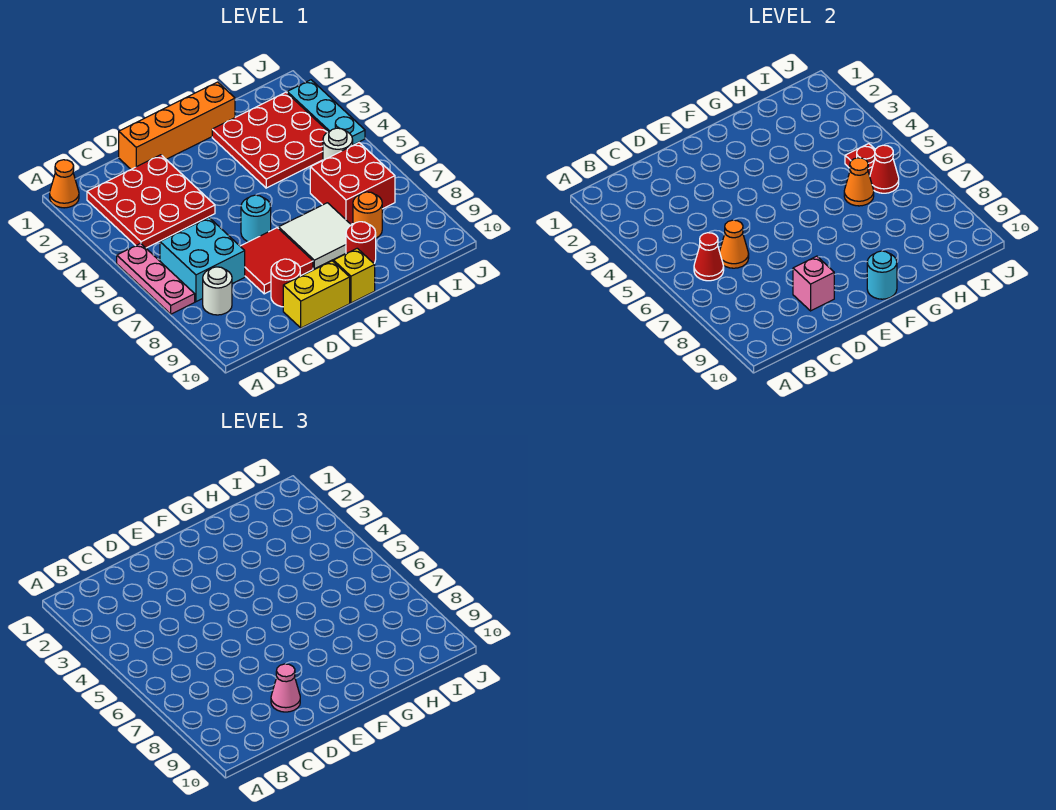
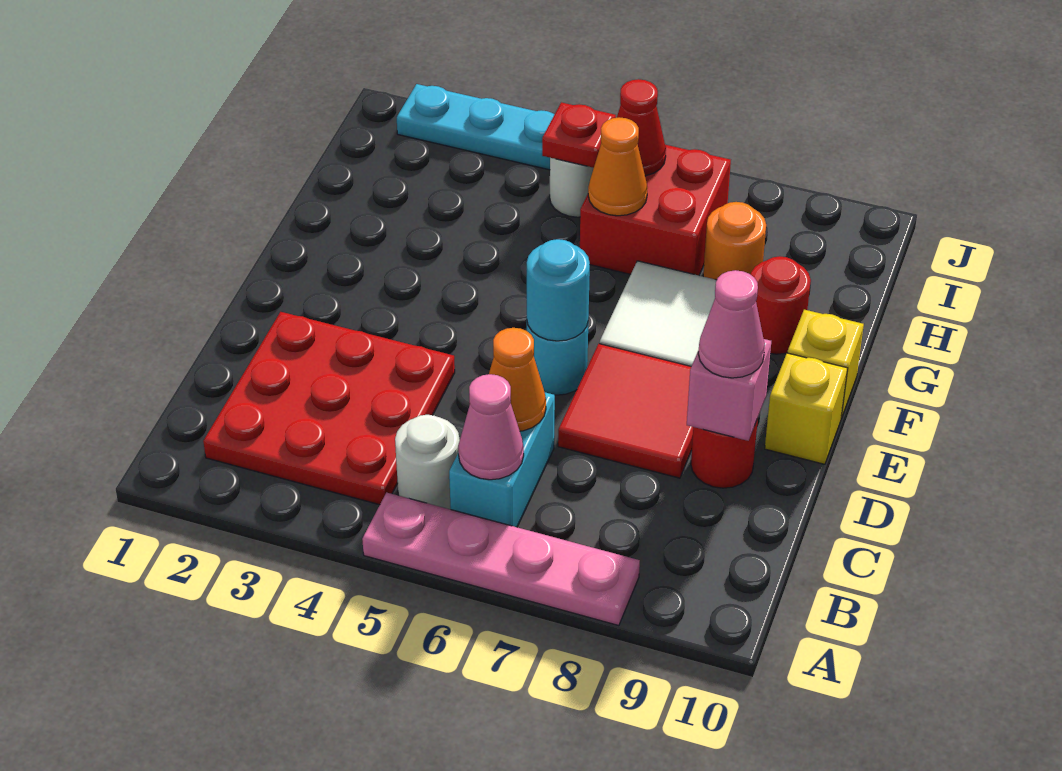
orange cone A1 level 1 -> none
pink plate A5:A7 level 1 -> pink plate A5:A8 level 1
cyan brick B6:C7 level 1 -> cyan brick B6:C6 level 1
red cone B6 level 2 -> pink cone B6 level 2
white round brick B8 level 1 -> white round brick B5 level 1
orange brick D1:G1 level 1 -> none
yellow brick D10:E10 level 1 -> yellow brick E10 level 1
cyan round brick F10 level 2 -> cyan round brick E6 level 2
red plate G2:I4 level 1 -> none

